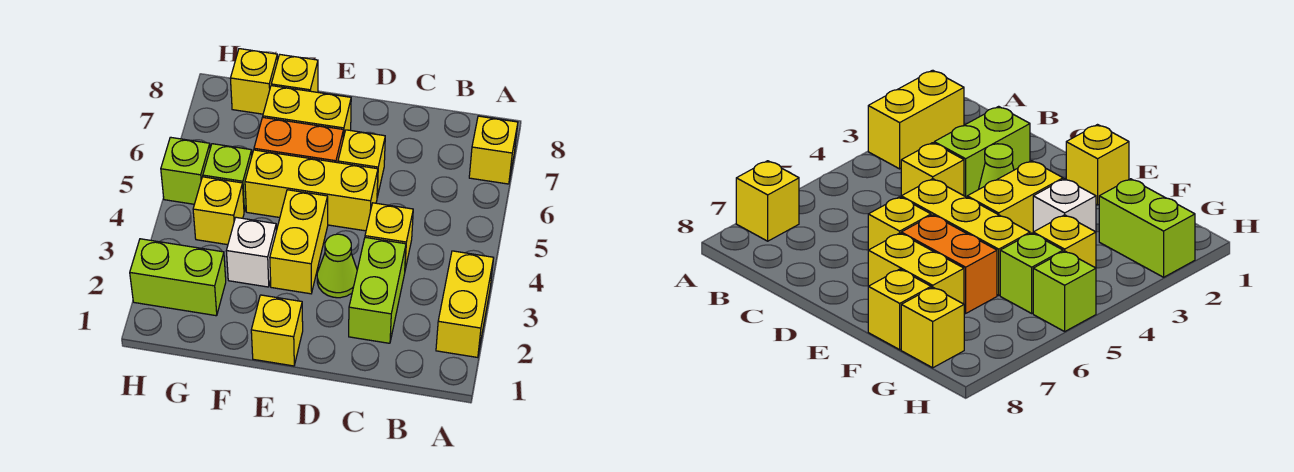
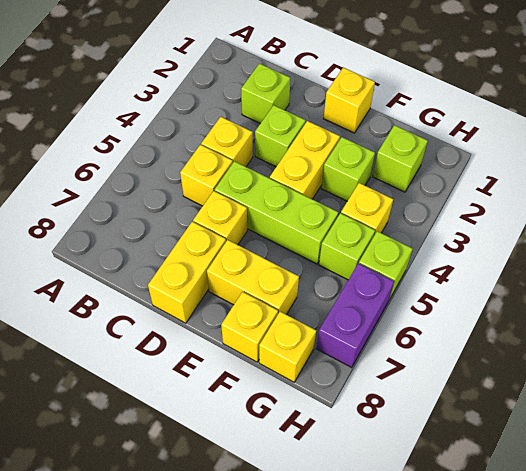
yellow brick A2:A3 level 1 -> yellow brick D7:D8 level 1
yellow brick A7 level 1 -> yellow brick C5 level 1
lime brick C2:C3 level 1 -> lime brick C2 level 1
lime cone D3 level 1 -> lime brick D3 level 1
yellow brick D5:F5 level 1 -> lime brick D5:F5 level 1
orange brick E6:F6 level 1 -> none
white brick F3 level 1 -> lime brick F3 level 1
lime brick G2:H2 level 1 -> lime brick G2 level 1
none -> purple brick H6:H7 level 1

